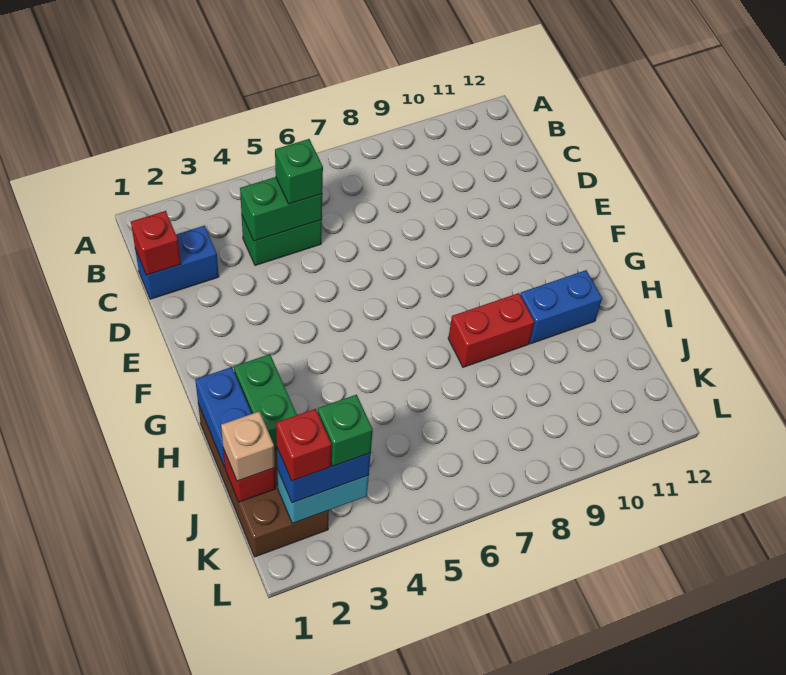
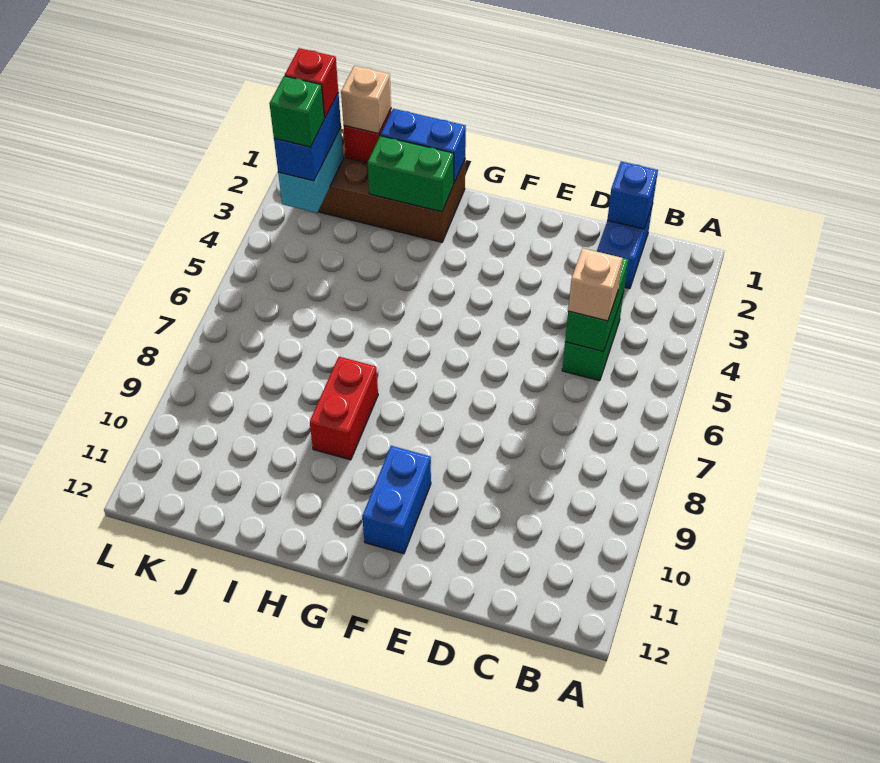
red brick C1 level 2 -> blue brick C1 level 2
green brick C5 level 3 -> tan brick C5 level 3
blue brick H10:H11 level 1 -> blue brick F10:F11 level 1

